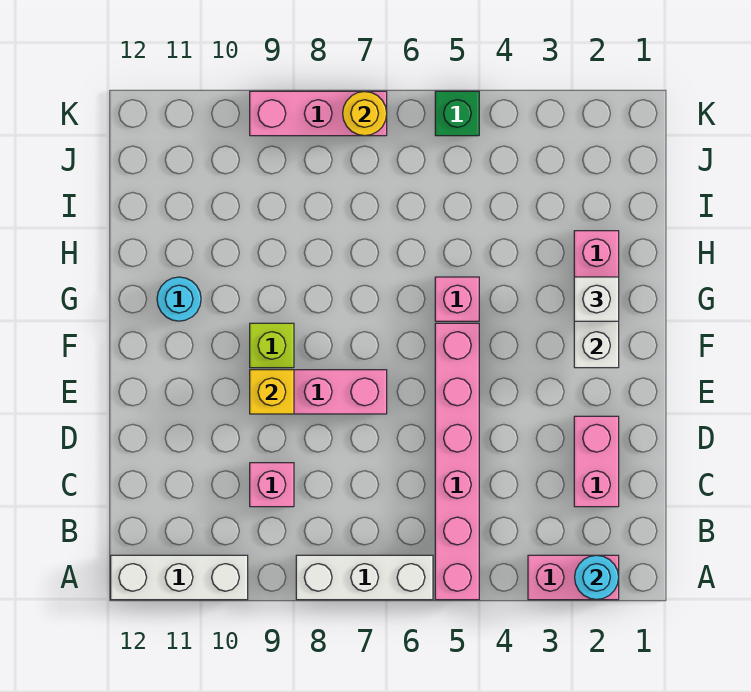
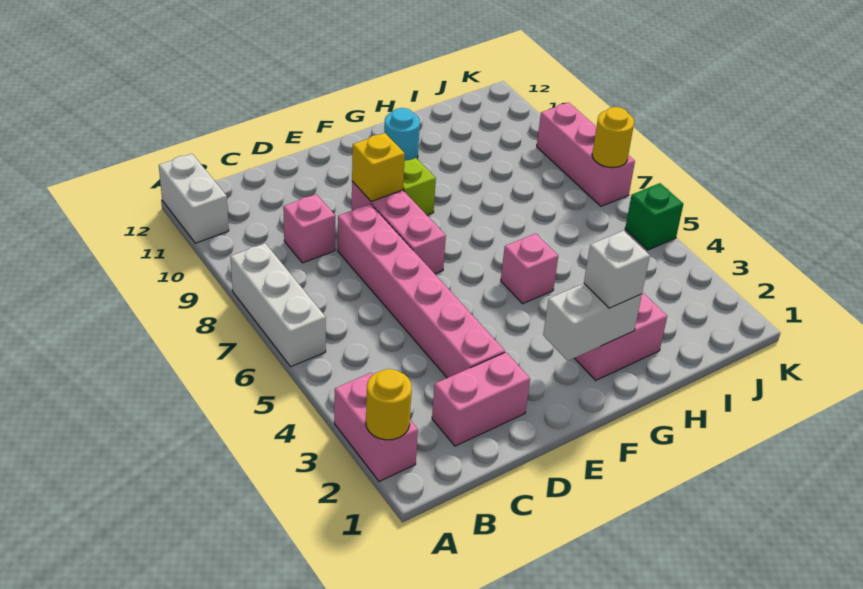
cyan round brick A2 level 2 -> yellow round brick A2 level 2
pink brick A5:F5 level 1 -> pink brick D3:D8 level 1
white brick A10:A12 level 1 -> white brick A11:A12 level 1

